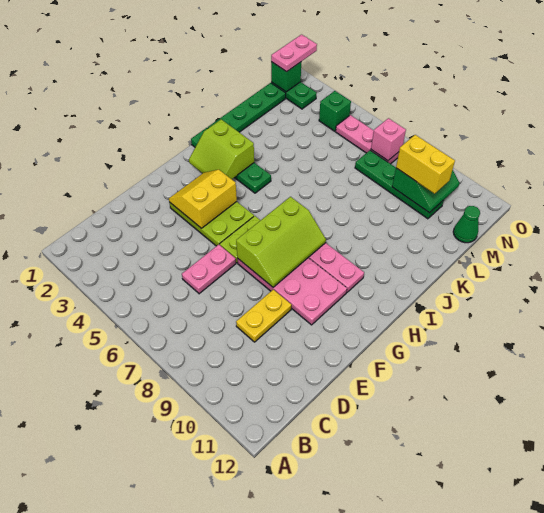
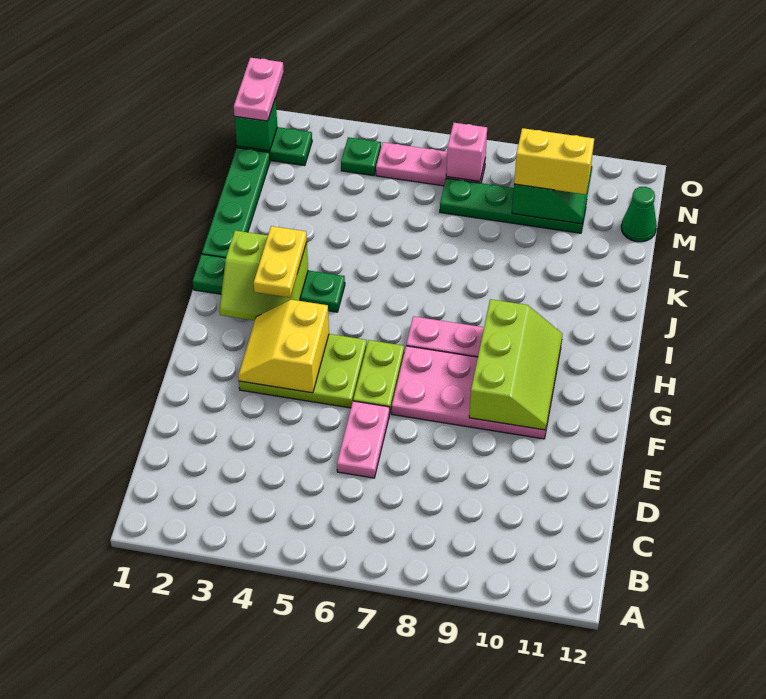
yellow plate D9:E9 level 1 -> yellow plate H3:I3 level 3
lime slope F7:H8 level 2 top 7 -> lime slope F9:H10 level 2 top 9
green brick N4 level 1 -> green plate N4 level 1

